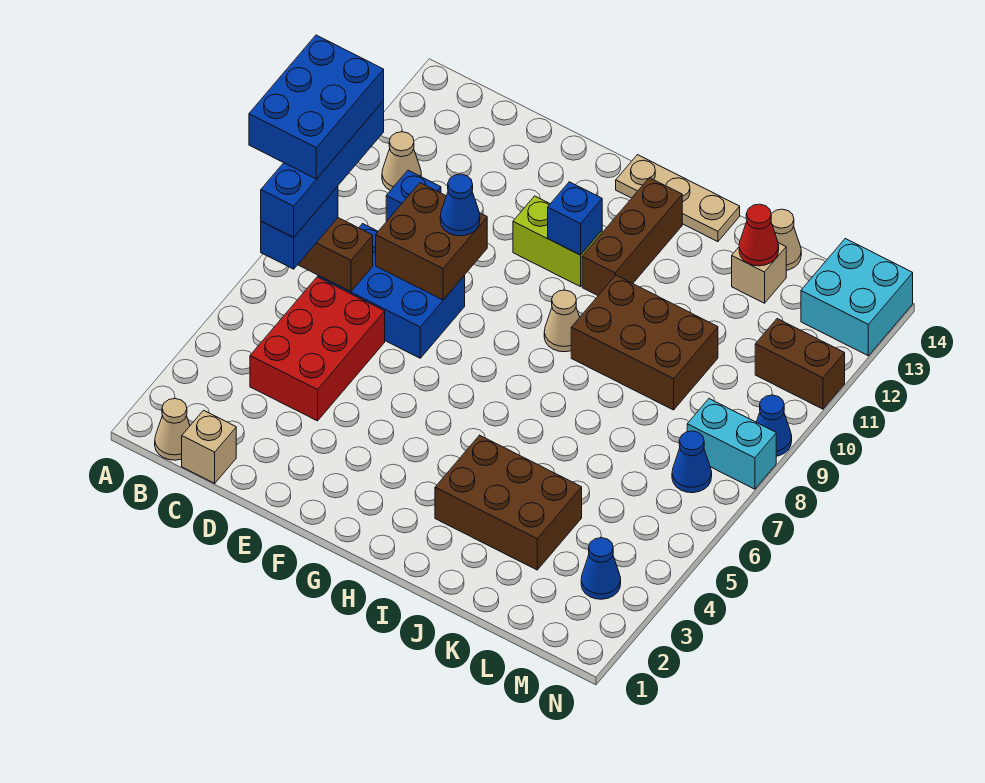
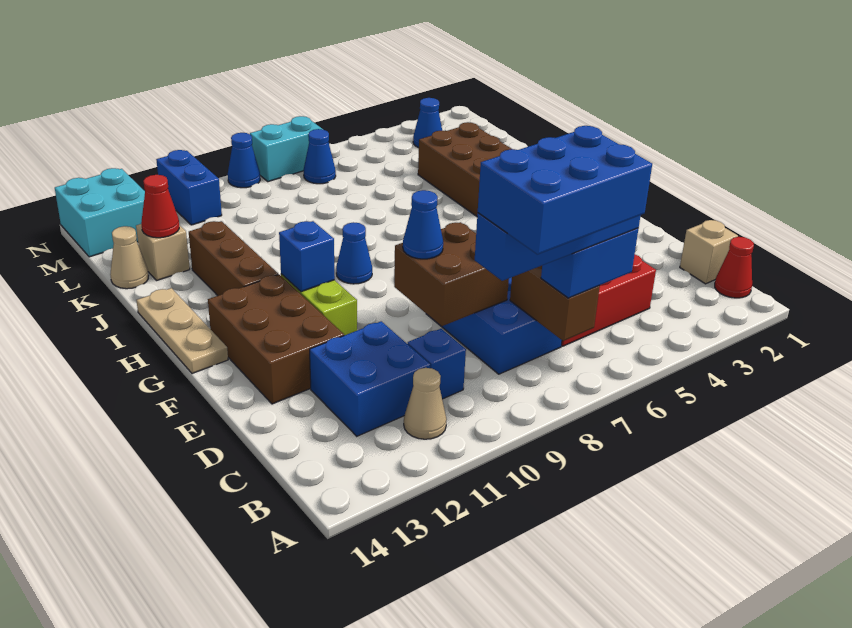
tan cone B1 level 1 -> red cone B1 level 1
none -> blue brick C11:D12 level 1
tan cone H9 level 1 -> blue cone H9 level 1
brown brick H11:H13 level 1 -> brown brick H12:J12 level 1
brown brick I9:K10 level 1 -> brown brick E12:G13 level 1
cyan brick M8:N8 level 1 -> cyan brick N7:N8 level 1
brown brick M11:N11 level 1 -> blue brick M11:N11 level 1

